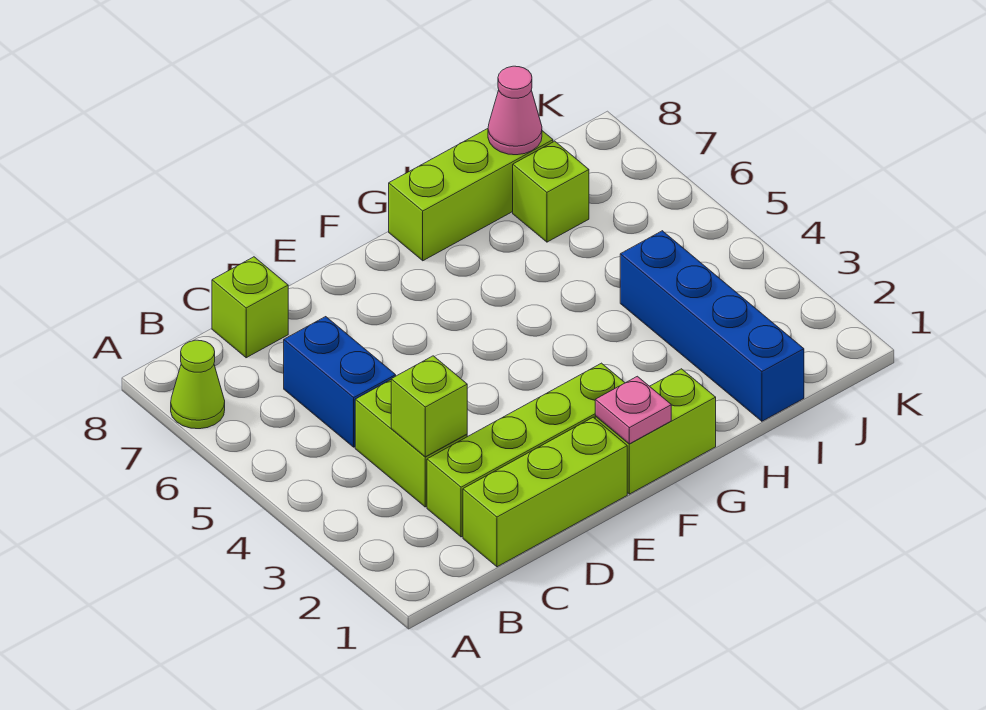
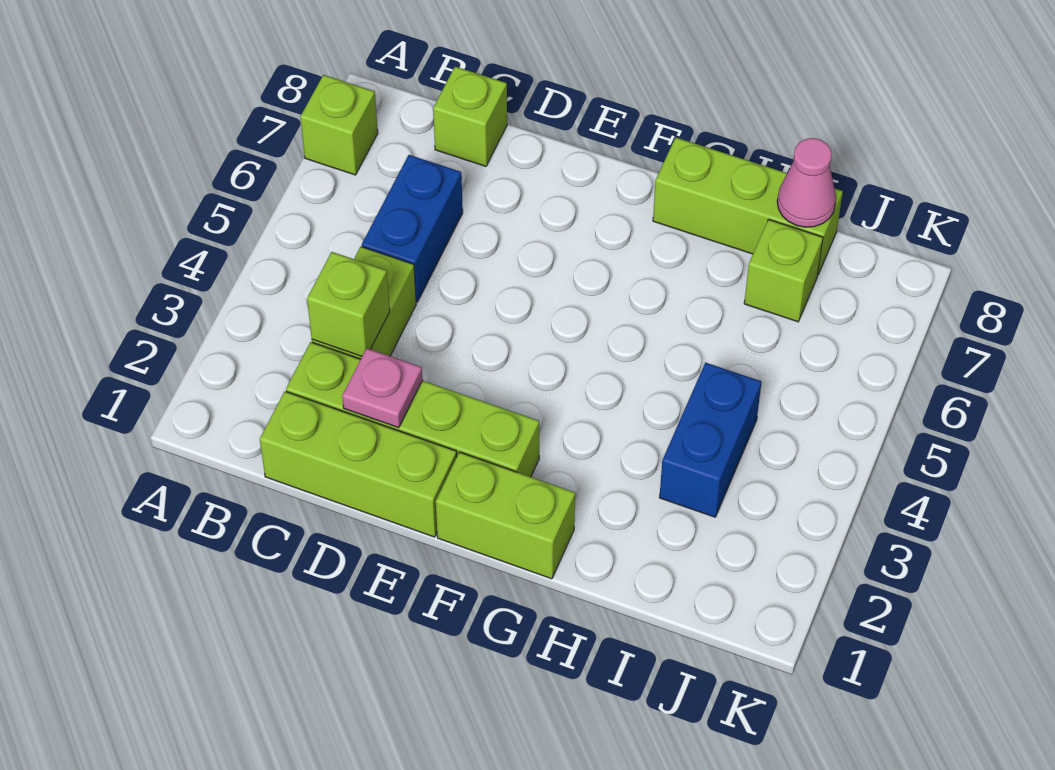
lime cone A7 level 1 -> lime brick A7 level 1
pink plate F1 level 2 -> pink plate D2 level 2
blue brick I1:I4 level 1 -> blue brick I3:I4 level 1

